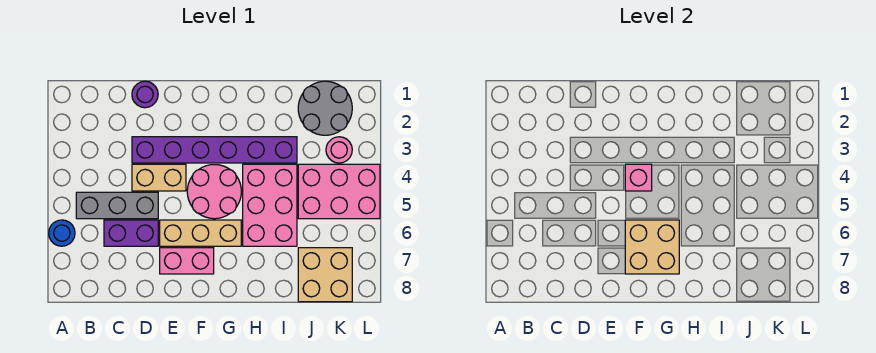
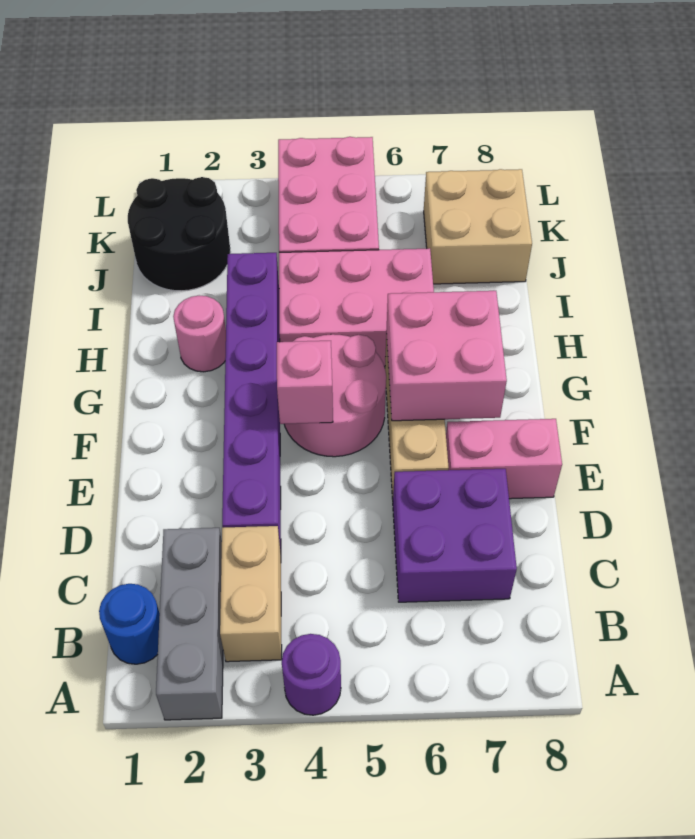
blue round brick A6 level 1 -> blue round brick B1 level 1
grey brick B5:D5 level 1 -> grey brick A2:C2 level 1
purple brick C6:D6 level 1 -> purple brick C6:D7 level 1
purple round brick D1 level 1 -> purple round brick A4 level 1
tan brick D4:E4 level 1 -> tan brick B3:C3 level 1
pink brick E7:F7 level 1 -> pink brick E7:E8 level 1
tan brick F6:G7 level 2 -> pink brick F6:G7 level 2
grey round brick J1:K2 level 1 -> black round brick J1:K2 level 1
pink round brick K3 level 1 -> pink round brick H2 level 1

